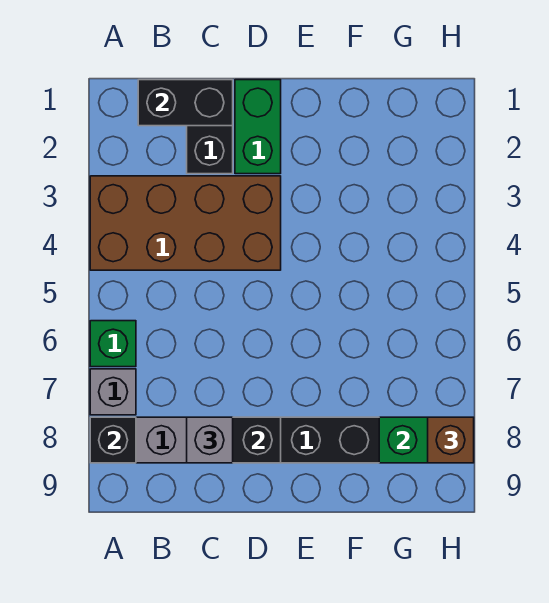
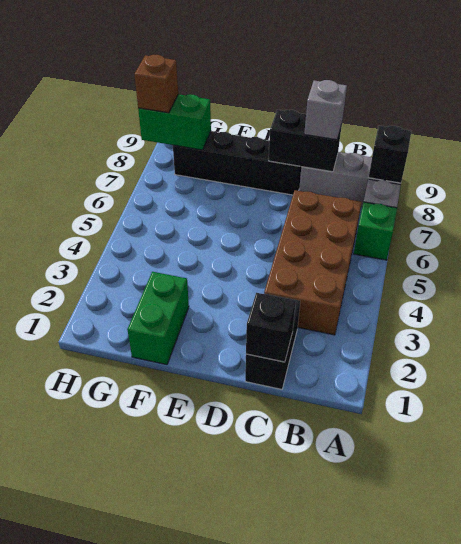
brown brick A3:D4 level 1 -> brown brick B3:C6 level 1
black brick B1:C1 level 2 -> black brick C1 level 2
green brick D1:D2 level 1 -> green brick F1:F2 level 1

